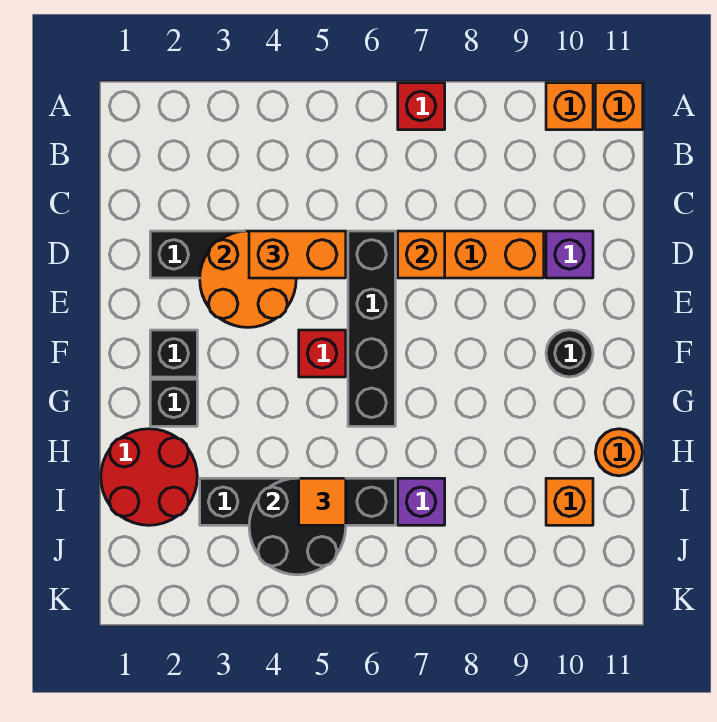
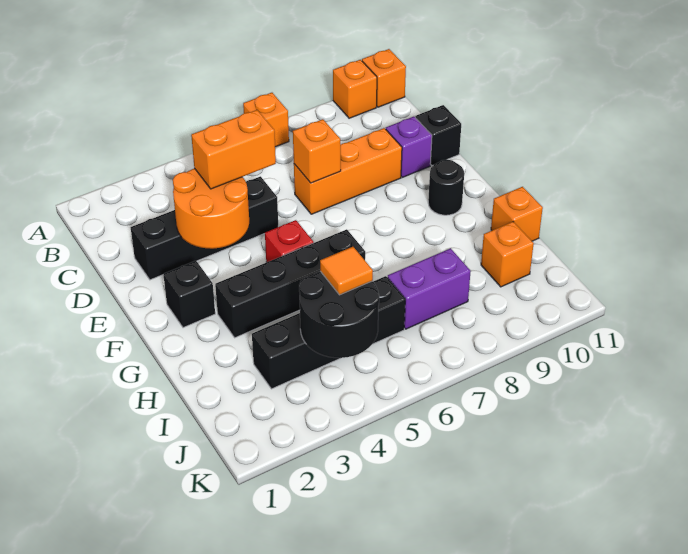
red brick A7 level 1 -> orange brick A7 level 1
black brick D6:G6 level 1 -> black brick G3:G6 level 1
black brick G2 level 1 -> black brick D11 level 1
red round brick H1:I2 level 1 -> none
orange round brick H11 level 1 -> orange brick H11 level 1
purple brick I7 level 1 -> purple brick I7:I8 level 1

